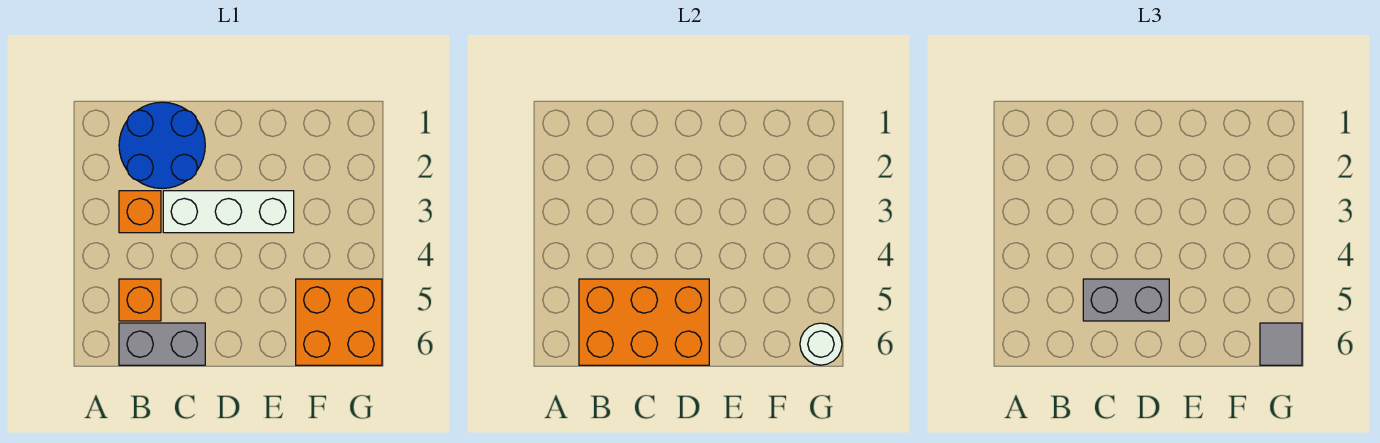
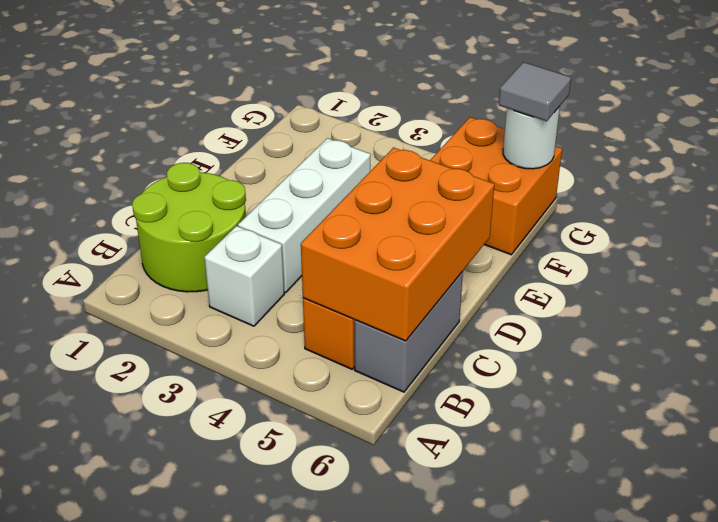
blue round brick B1:C2 level 1 -> lime round brick B1:C2 level 1
orange brick B3 level 1 -> white brick B3 level 1
grey brick C5:D5 level 3 -> none

